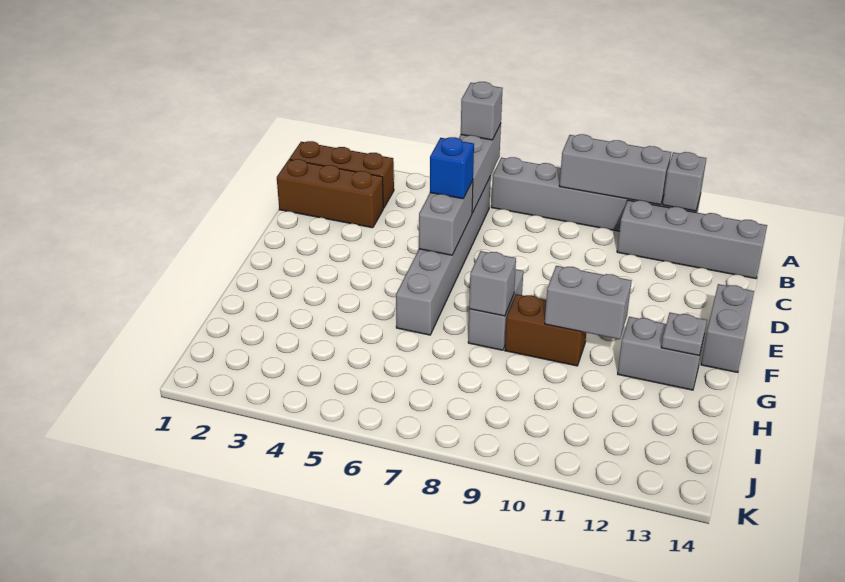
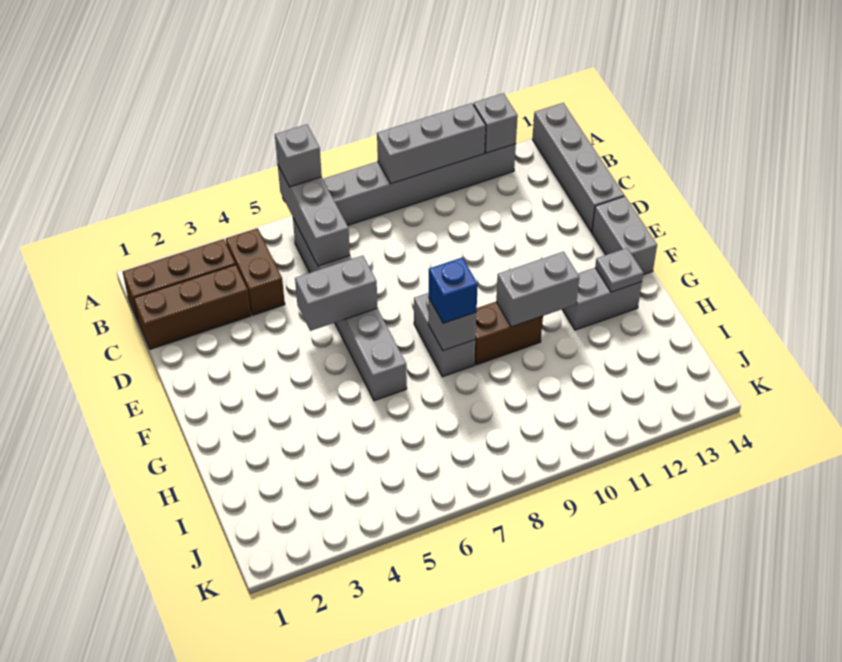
none -> brown brick B4:C4 level 1
grey brick B11:B14 level 1 -> grey brick A14:D14 level 1
grey brick D6:E6 level 2 -> grey brick E5:E6 level 2
blue brick D6 level 3 -> blue brick G8 level 3

